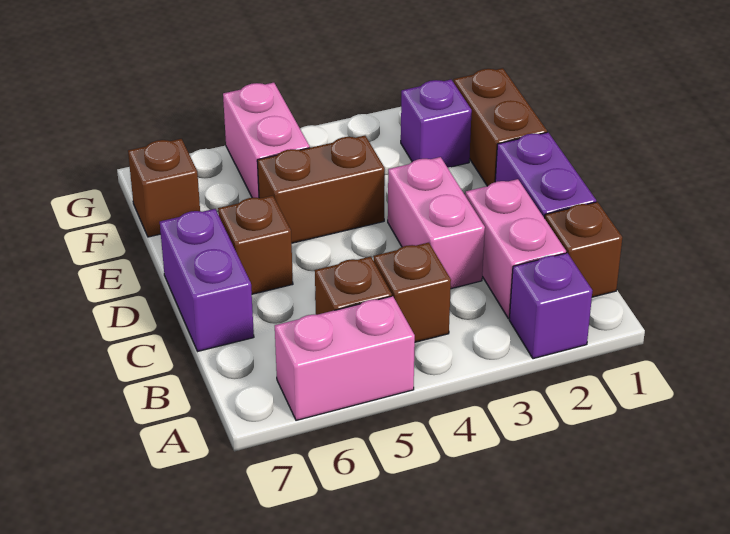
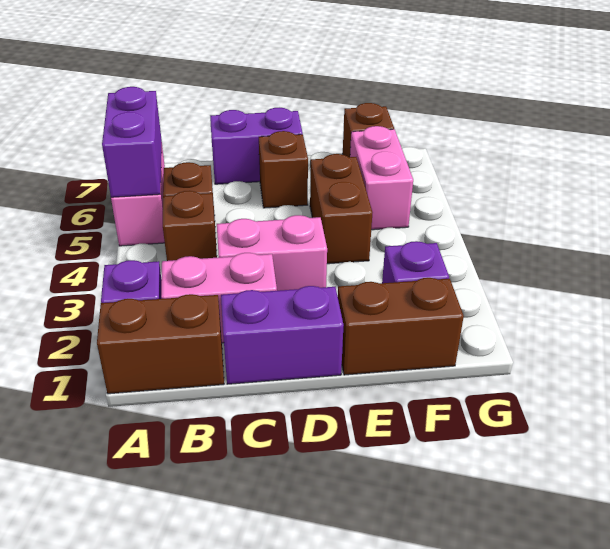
none -> purple brick A5:A6 level 2
brown brick B1 level 1 -> brown brick A1:B1 level 1
pink brick F5:G5 level 1 -> pink brick F5:F6 level 1

